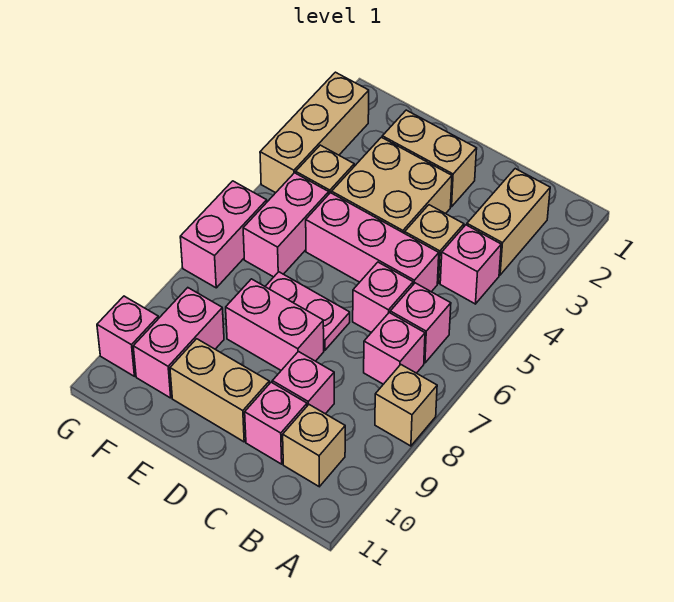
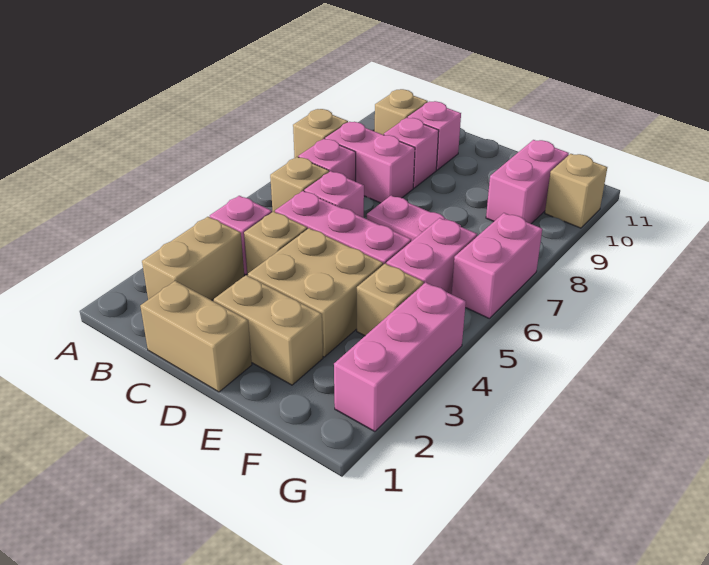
pink brick B6 level 1 -> tan brick B6 level 1
pink brick D8:E8 level 1 -> pink brick B8:C8 level 1
tan brick D10:E10 level 1 -> tan brick C1:D1 level 1
tan brick G2:G4 level 1 -> pink brick G2:G4 level 1
pink brick G10 level 1 -> tan brick G10 level 1

